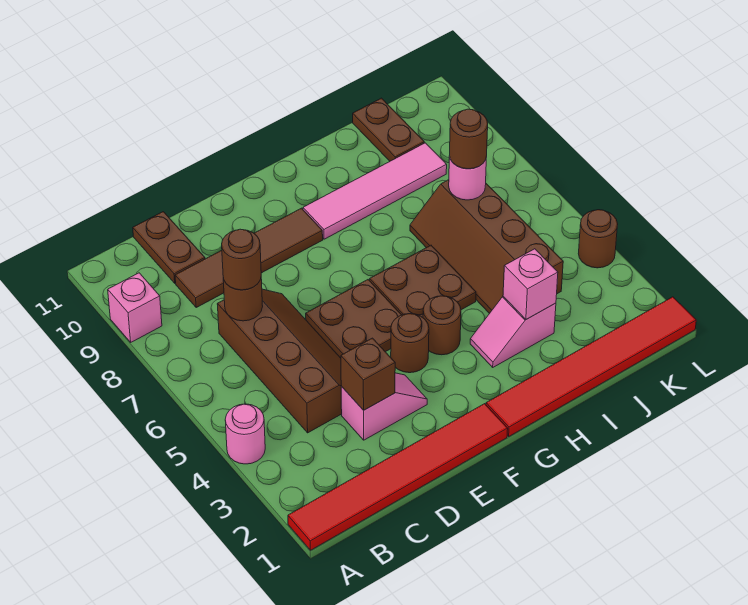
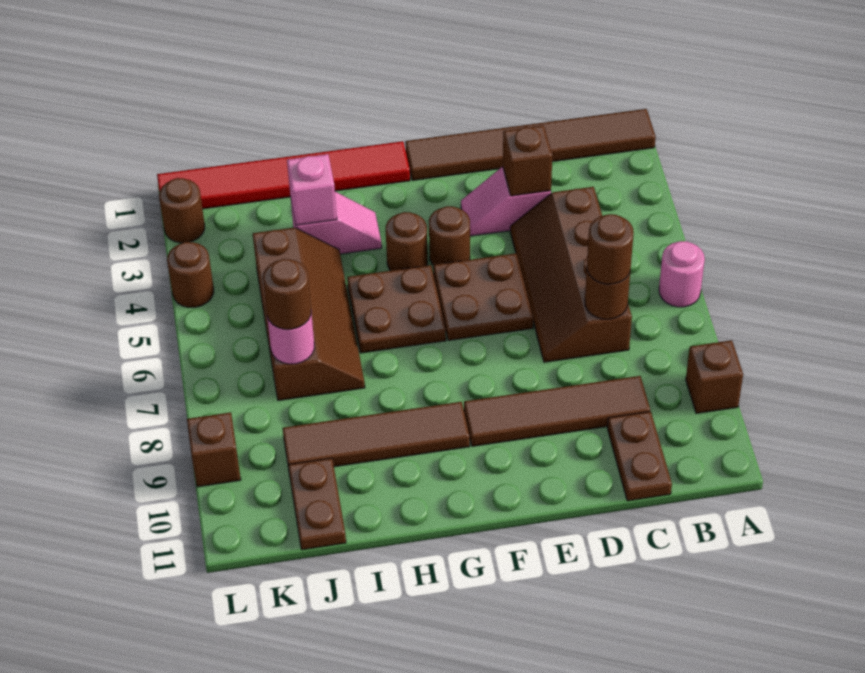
red tile A1:F1 level 1 -> brown tile A1:F1 level 1
pink round brick A4 level 1 -> pink round brick A6 level 1
pink brick A9 level 1 -> brown brick A9 level 1
pink tile G9:J9 level 1 -> brown tile G9:J9 level 1
none -> brown round brick L2 level 1
none -> brown brick L9 level 1

